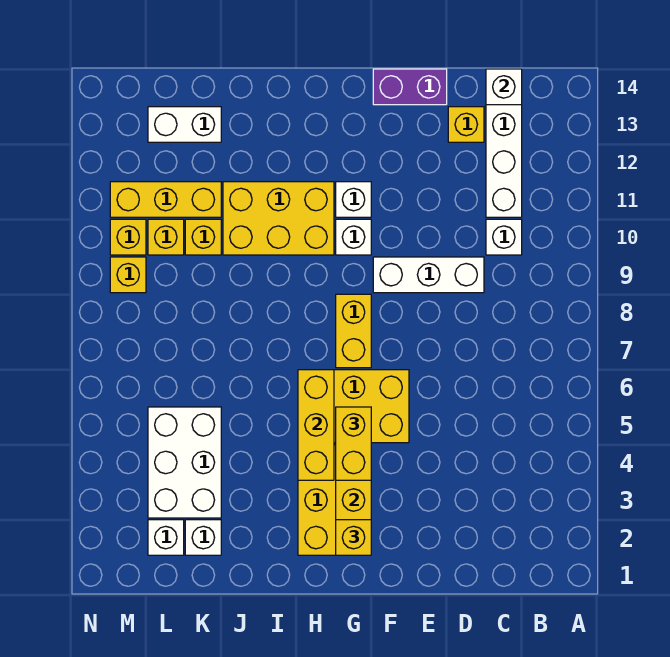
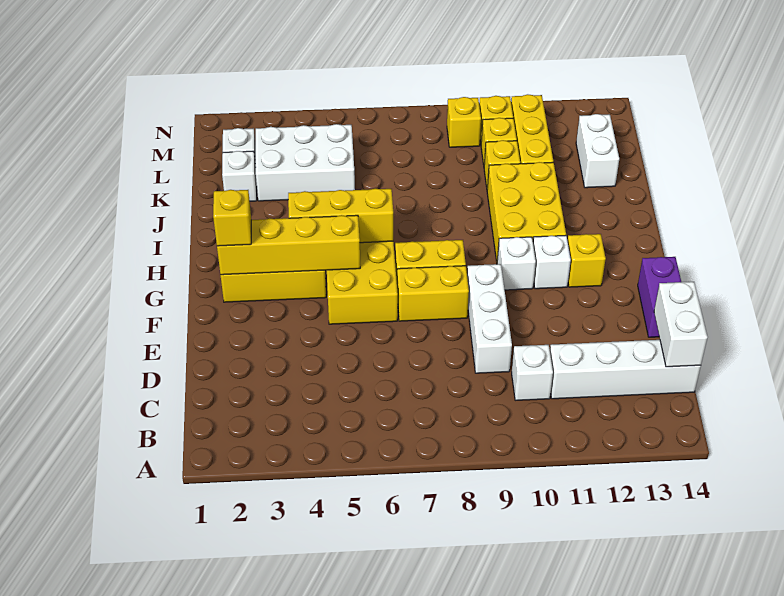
white brick C14 level 2 -> white brick C14:D14 level 2
yellow brick D13 level 1 -> yellow brick G12 level 1
yellow brick G4:G5 level 3 -> yellow brick F7:F8 level 1

